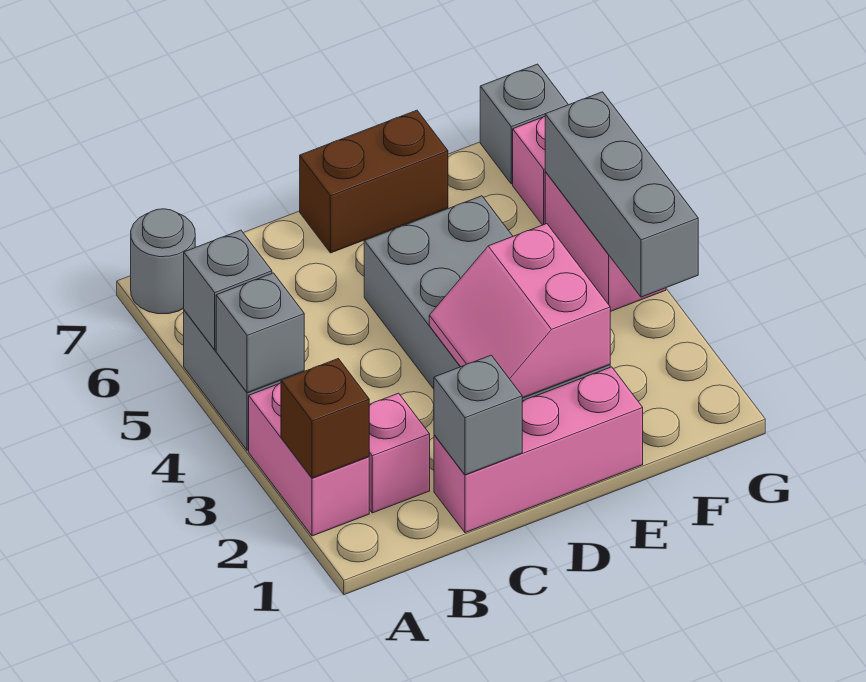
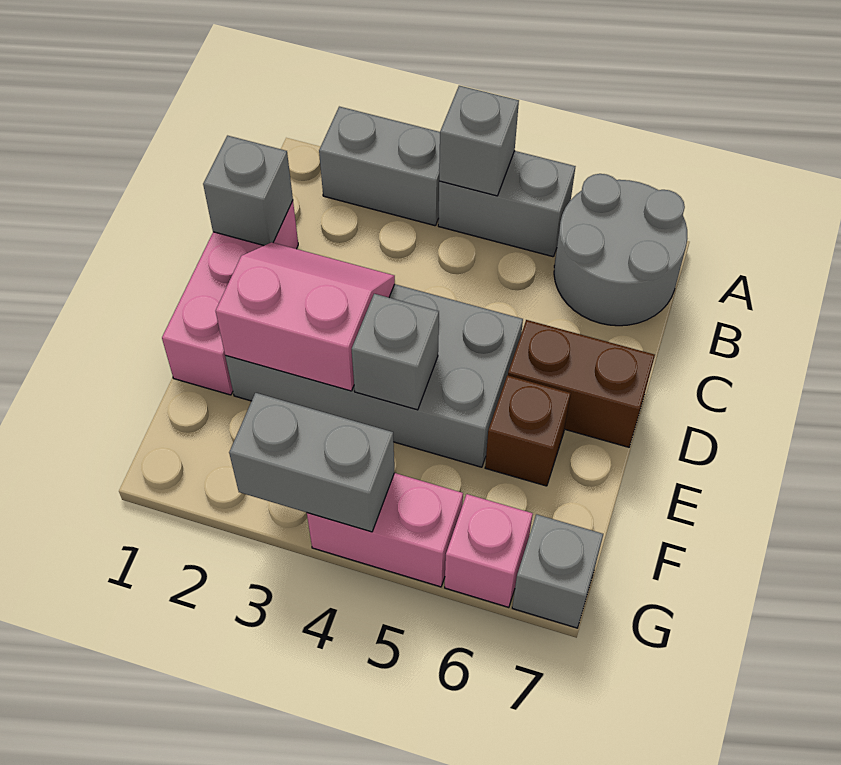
pink brick A2:A3 level 1 -> grey brick A2:A3 level 1
brown brick A2 level 2 -> brown brick E6 level 1
grey brick A5 level 2 -> grey brick E4 level 2
grey round brick A7 level 1 -> grey round brick A6:B7 level 1
pink brick B2 level 1 -> none
brown brick D7:E7 level 1 -> brown brick D6:D7 level 1
grey brick G3:G5 level 2 -> grey brick G3:G4 level 2

